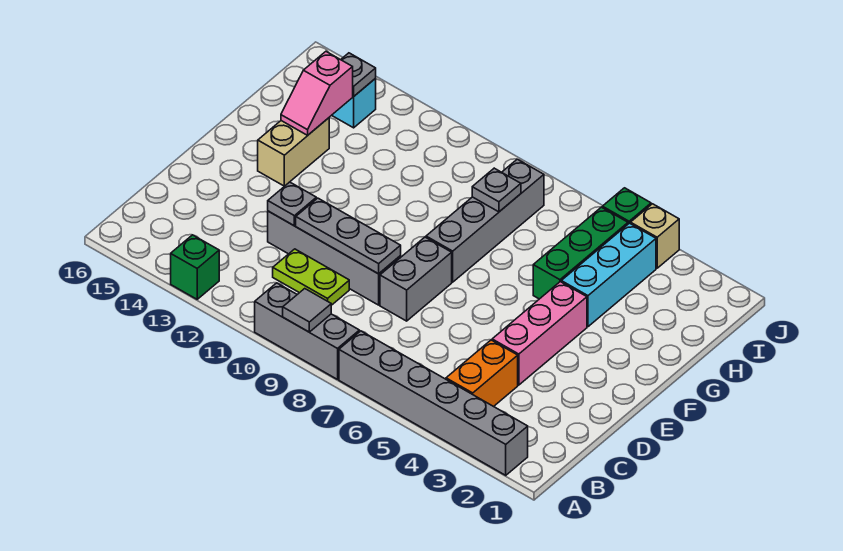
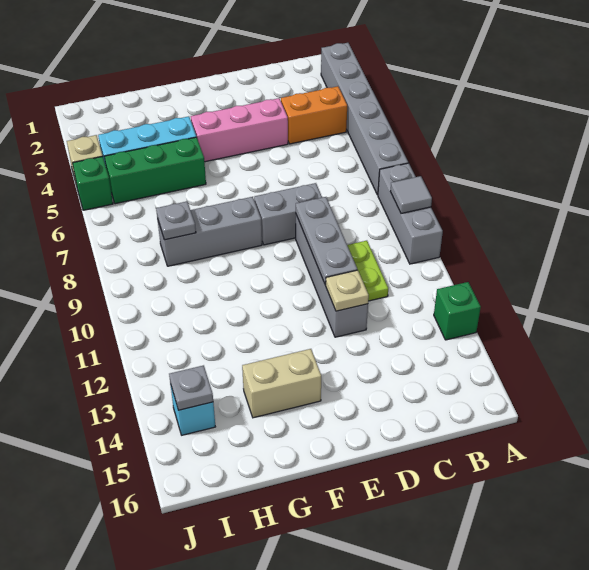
grey plate D12 level 2 -> tan plate D12 level 2
grey brick F8:I8 level 1 -> grey brick F8:H8 level 1
pink slope G14:H14 level 2 top H -> none

